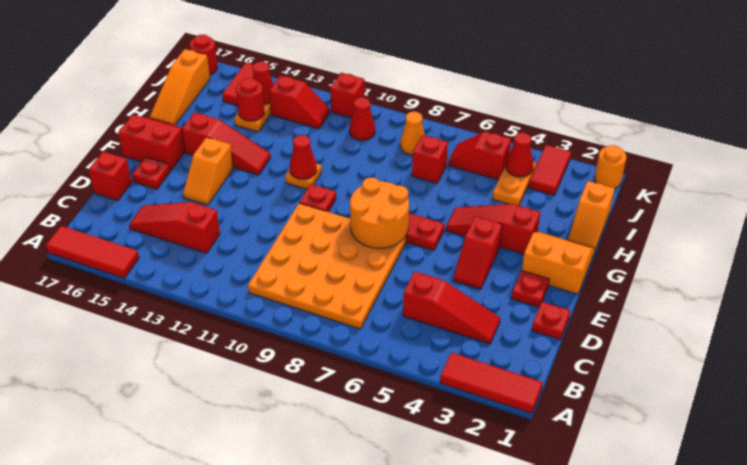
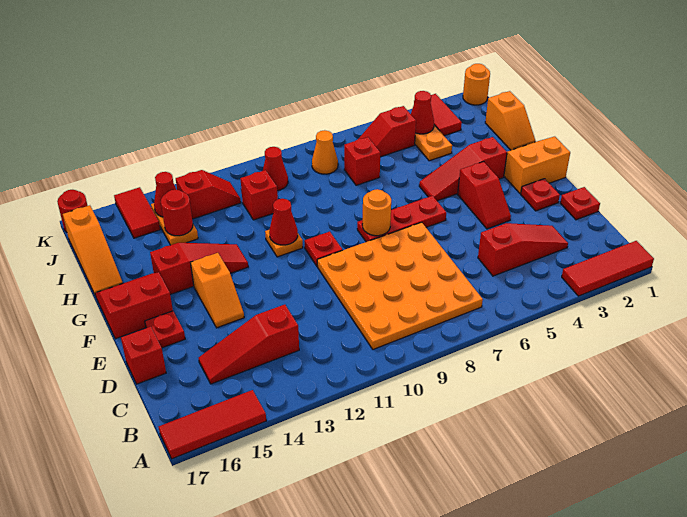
orange round brick E7:F8 level 2 -> orange round brick F8 level 2
red brick K11 level 1 -> red brick I11 level 1

